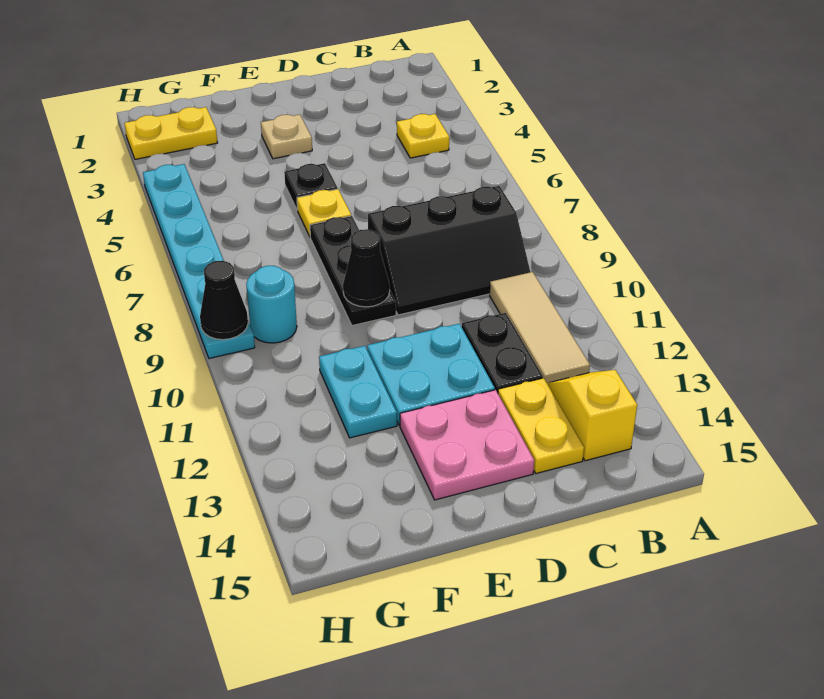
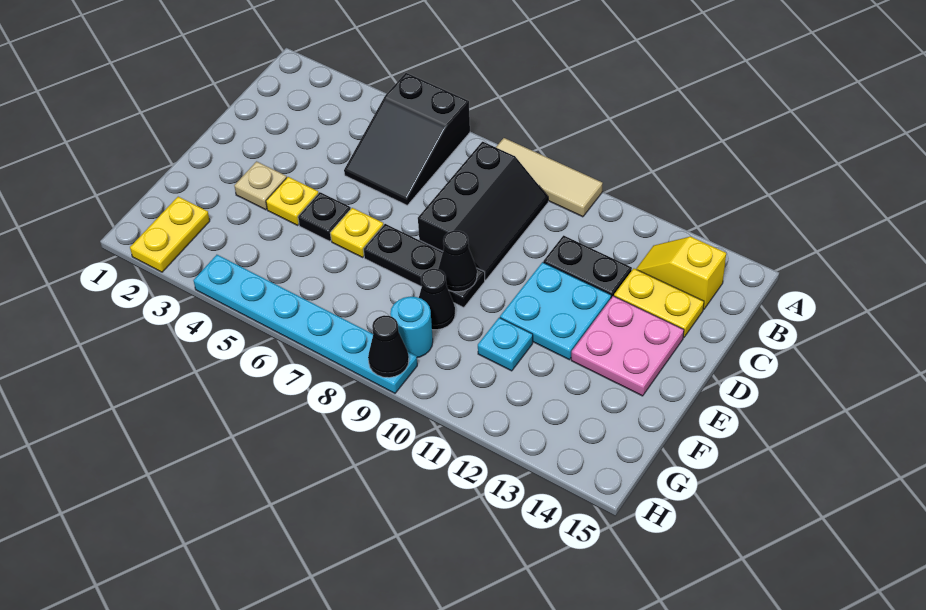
none -> black slope A5:C6 level 1 top A
yellow plate B4 level 1 -> yellow plate E4 level 1
tan tile B10:B12 level 1 -> tan tile A8:A10 level 1
none -> black cone F9 level 1
cyan plate F11:F12 level 1 -> cyan plate F11 level 1

